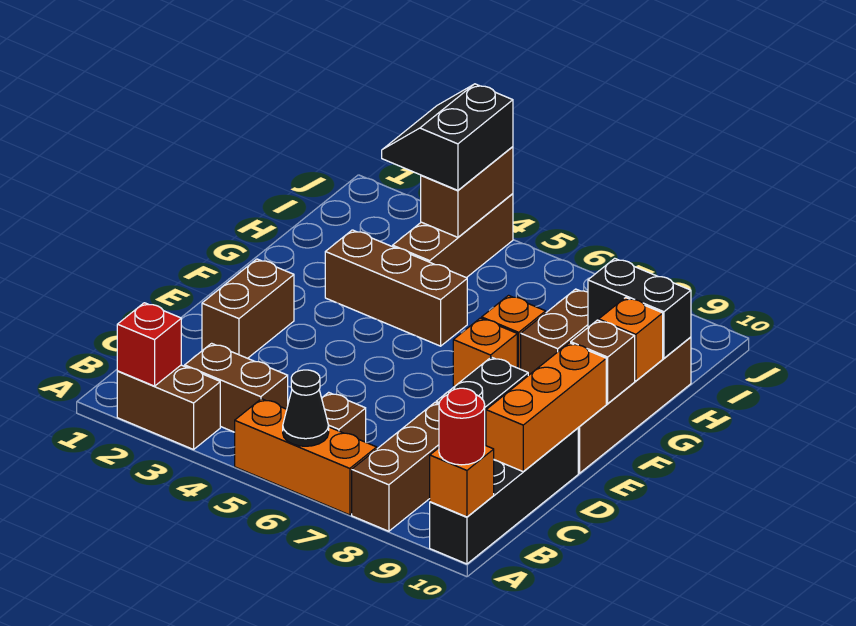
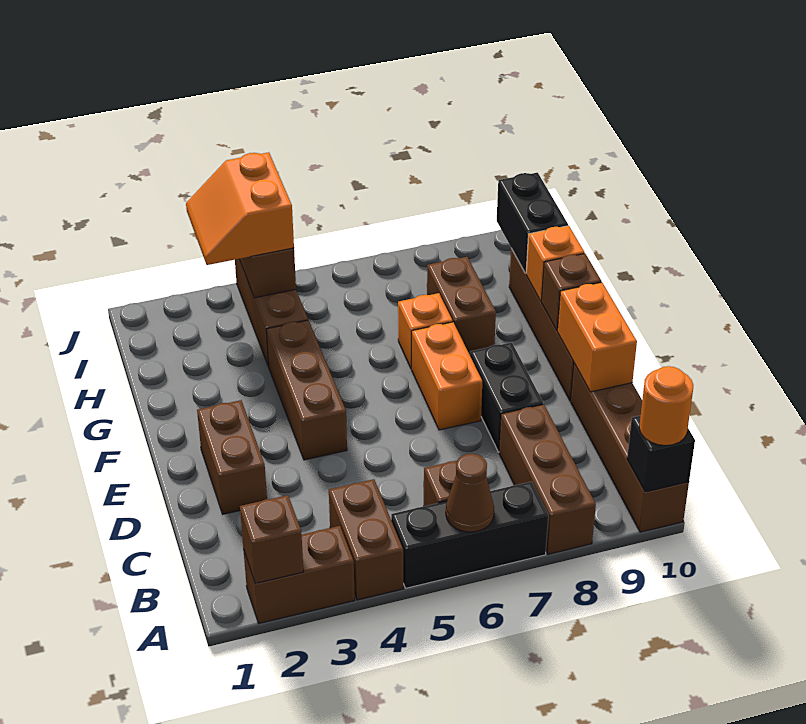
red brick A2 level 2 -> brown brick A2 level 2
orange brick A5:A7 level 1 -> black brick A5:A7 level 1
black cone A6 level 2 -> brown cone A6 level 2
black brick A10:D10 level 1 -> brown brick A10:D10 level 1
orange brick A10 level 2 -> black brick A10 level 2
red round brick A10 level 3 -> orange round brick A10 level 3
brown brick B3:B4 level 1 -> brown brick A4:B4 level 1
orange brick C10:E10 level 2 -> orange brick D10:E10 level 2
orange brick F7 level 1 -> orange brick E7:F7 level 1
brown brick G3:G5 level 1 -> brown brick E4:G4 level 1
black brick H9:H10 level 2 -> black brick H10:I10 level 2
black slope I3:J4 level 3 top 4 -> orange slope I3:J4 level 3 top 4

